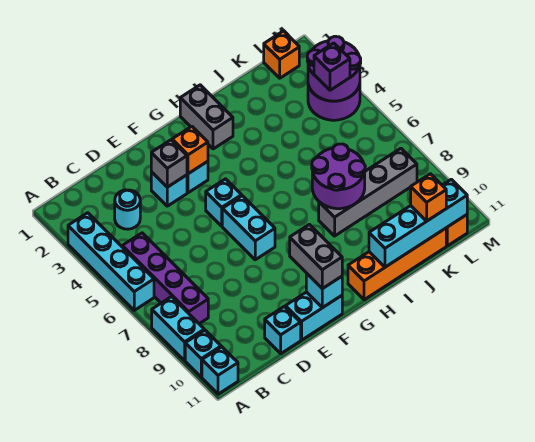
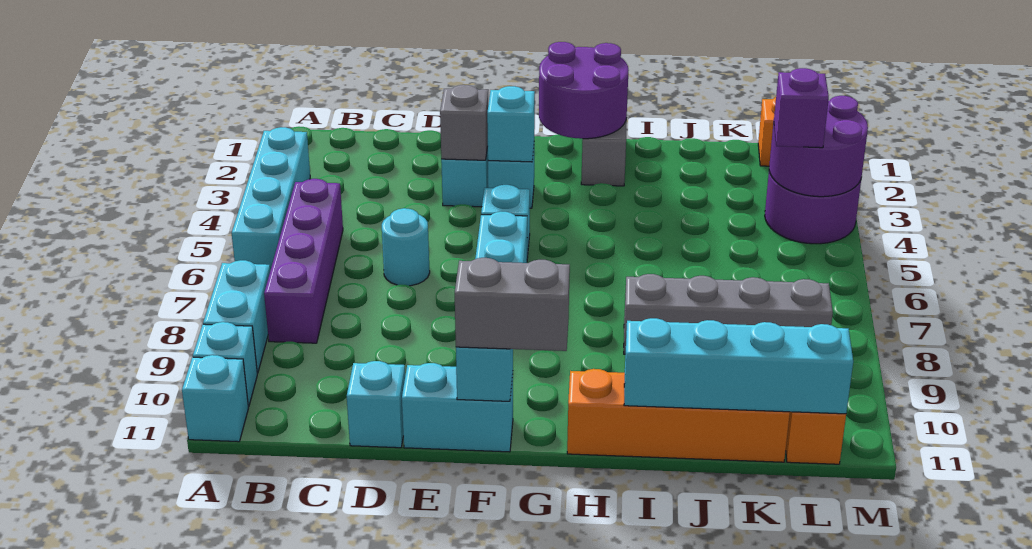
cyan round brick C3 level 1 -> cyan round brick D6 level 1
orange brick F3 level 2 -> cyan brick F3 level 2
grey brick F10:F11 level 3 -> grey brick F11:G11 level 3
purple round brick I7:J8 level 2 -> purple round brick G1:H2 level 2
orange brick K11 level 3 -> none

